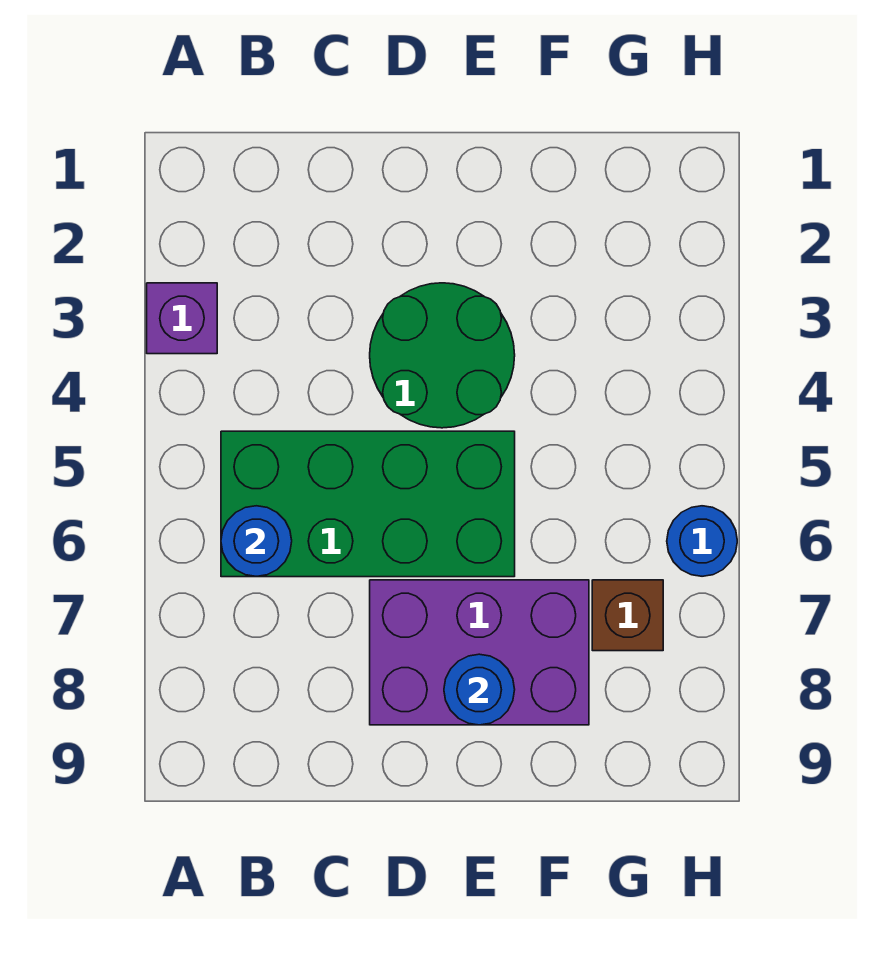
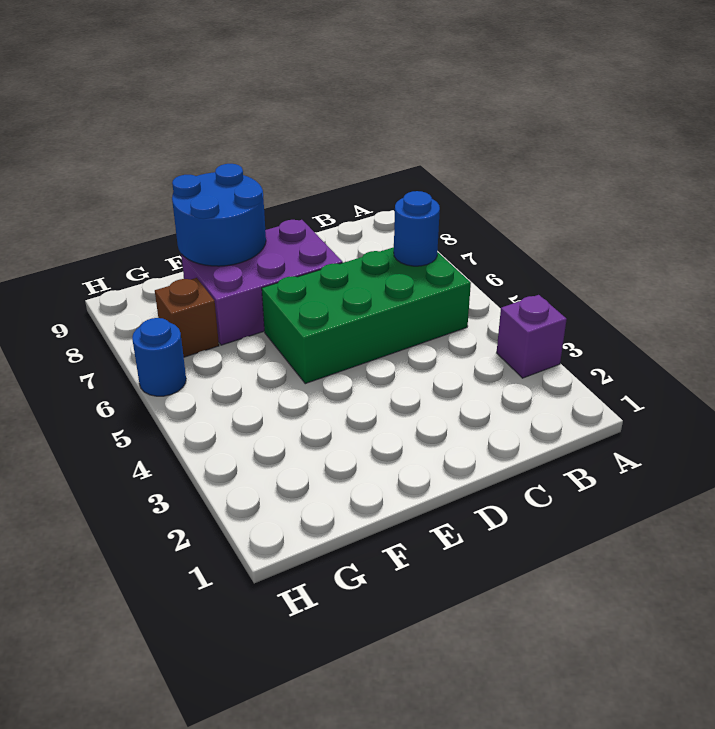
green round brick D3:E4 level 1 -> none
blue round brick E8 level 2 -> blue round brick E8:F9 level 2

